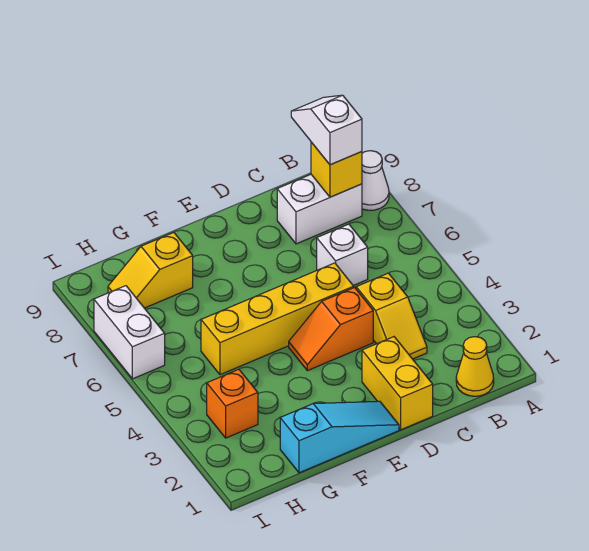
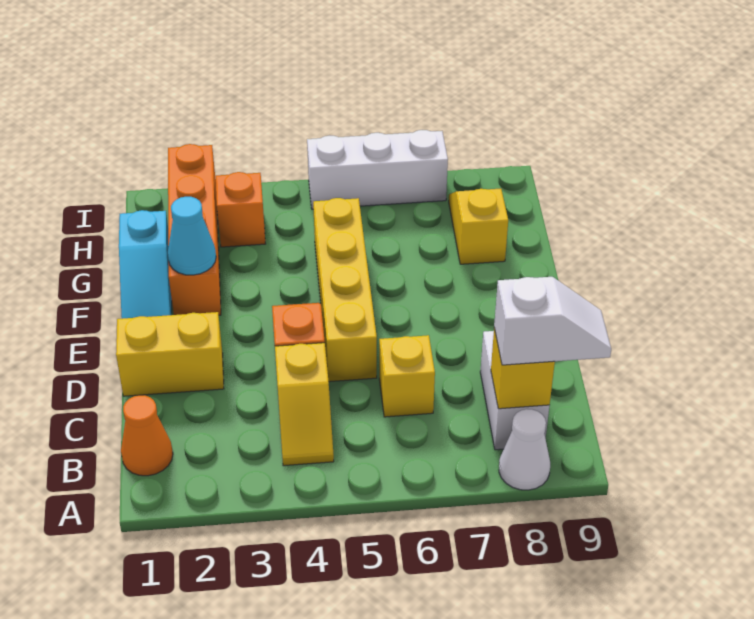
yellow cone B1 level 1 -> orange cone B1 level 1
yellow slope C3:C4 level 1 top 4 -> yellow slope B4:C4 level 1 top C
white brick C6 level 1 -> yellow brick C6 level 1
none -> orange brick F2:I2 level 1
none -> cyan cone F2 level 2
white brick I6:I7 level 1 -> white brick I5:I7 level 1

